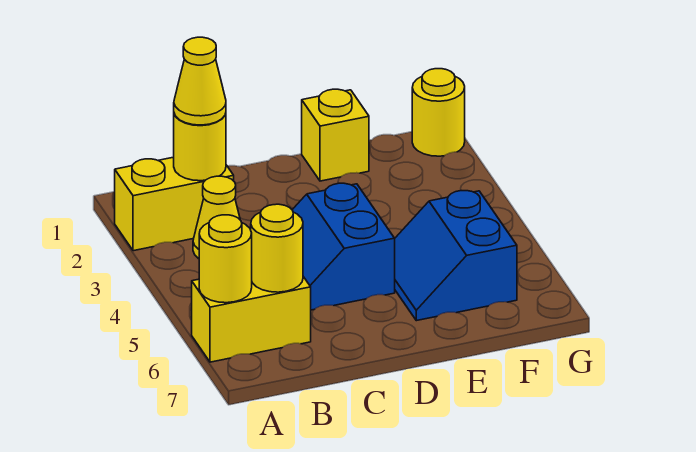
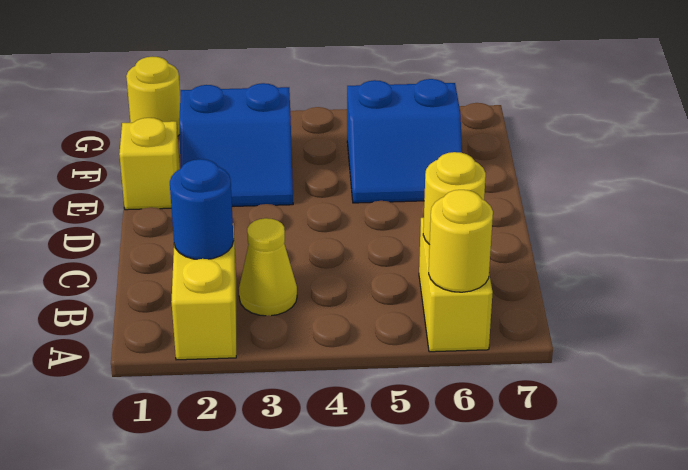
yellow round brick B2 level 2 -> blue round brick B2 level 2
yellow cone B2 level 3 -> none
blue slope C4:D5 level 1 top D -> blue slope E2:F3 level 1 top F

